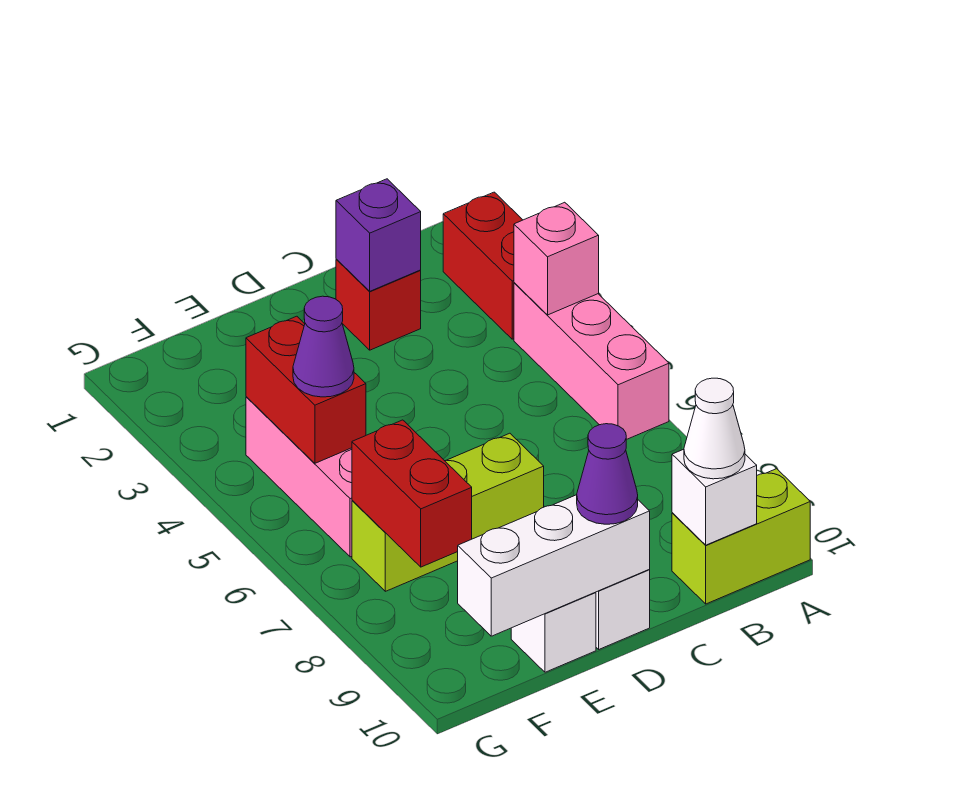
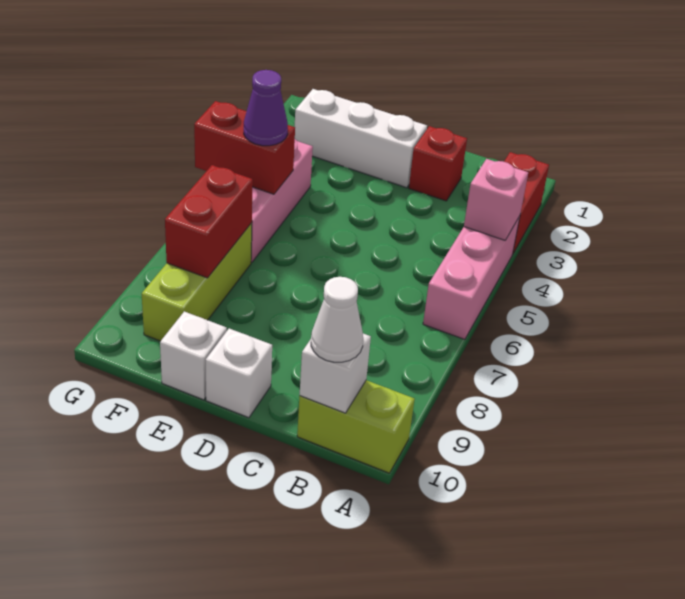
purple brick C2 level 2 -> none
lime brick D7:F7 level 1 -> lime brick F7:F9 level 1
white brick D10:F10 level 2 -> white brick D2:F2 level 1
purple cone D10 level 3 -> none
red brick F4:F5 level 2 -> red brick F5:G5 level 2

